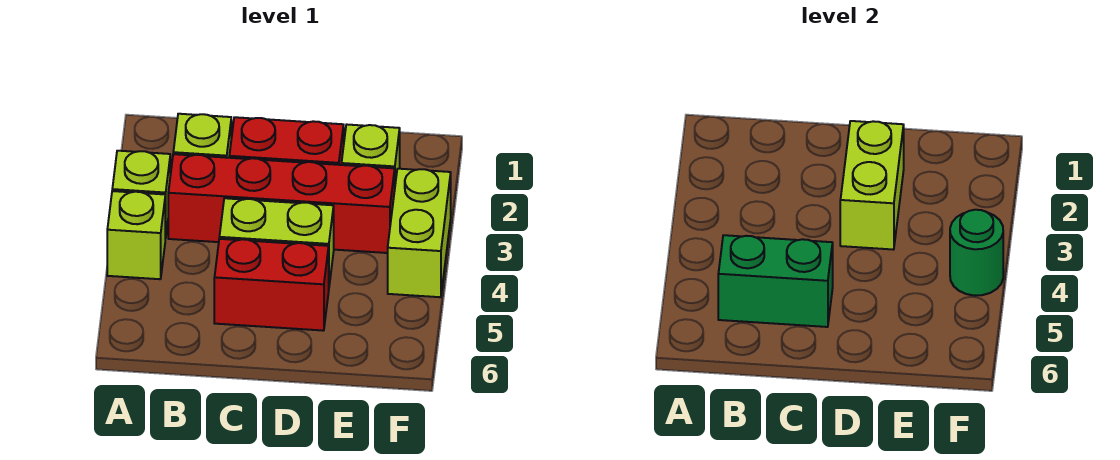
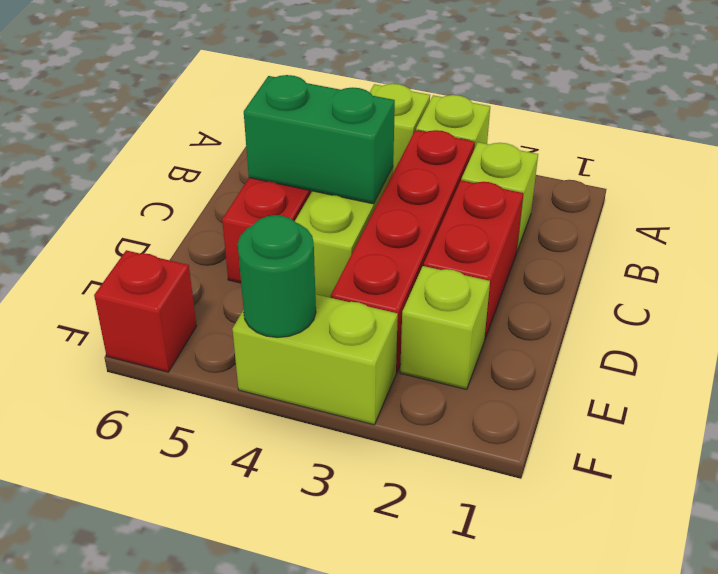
green brick B5:C5 level 2 -> green brick C4:C5 level 2
lime brick D2:D3 level 2 -> none
none -> red brick F6 level 1

